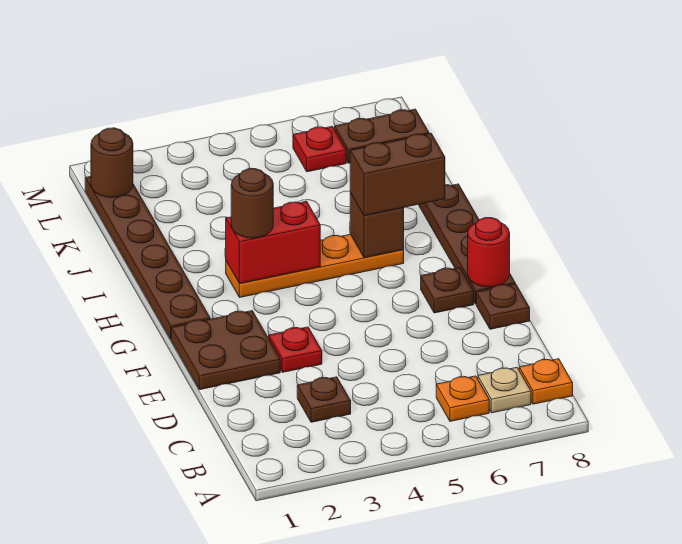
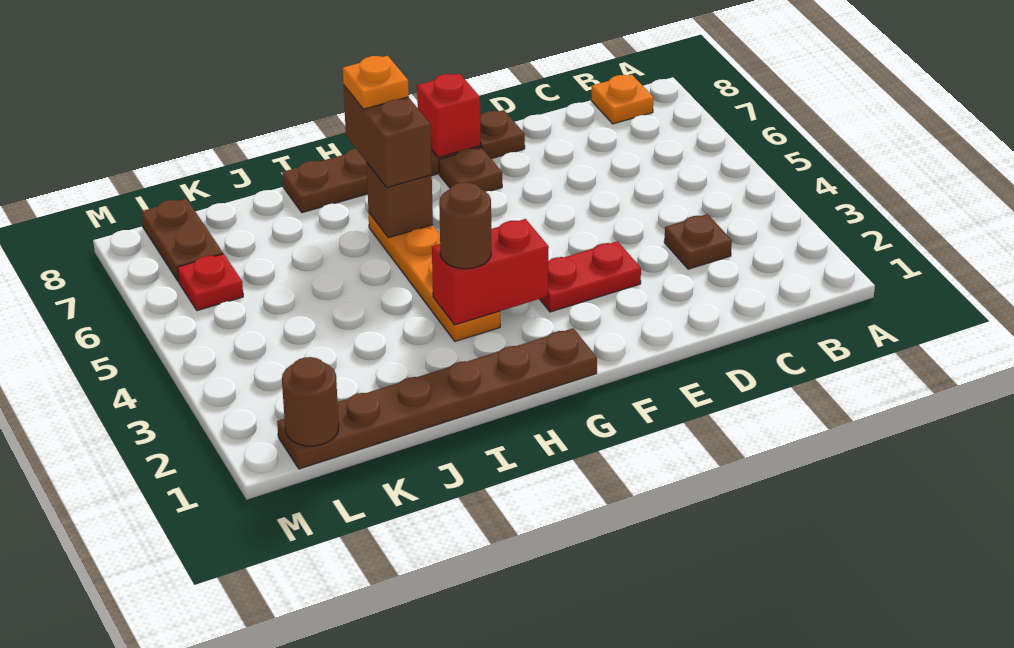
orange plate B6 level 1 -> orange plate H7 level 4
tan plate B7 level 1 -> none
brown plate E1:F2 level 1 -> none
red plate E3 level 1 -> red plate E3:F3 level 1
red round brick F8 level 2 -> red brick F8 level 2
red brick H3:H4 level 2 -> red brick G3:H3 level 2

